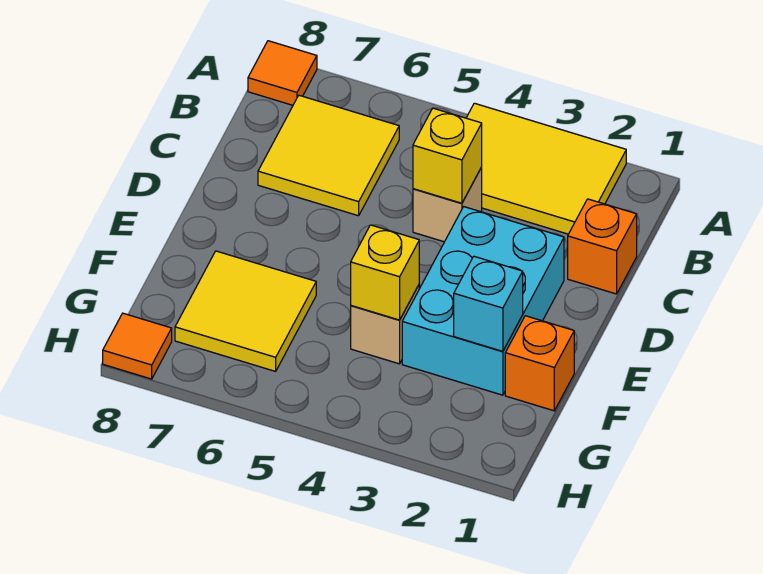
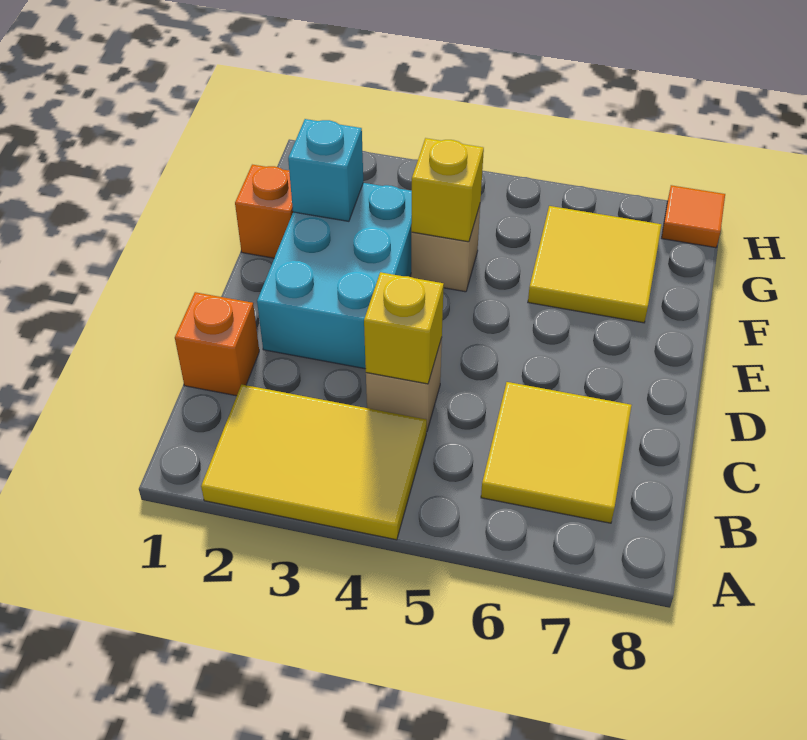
orange tile A8 level 1 -> none

